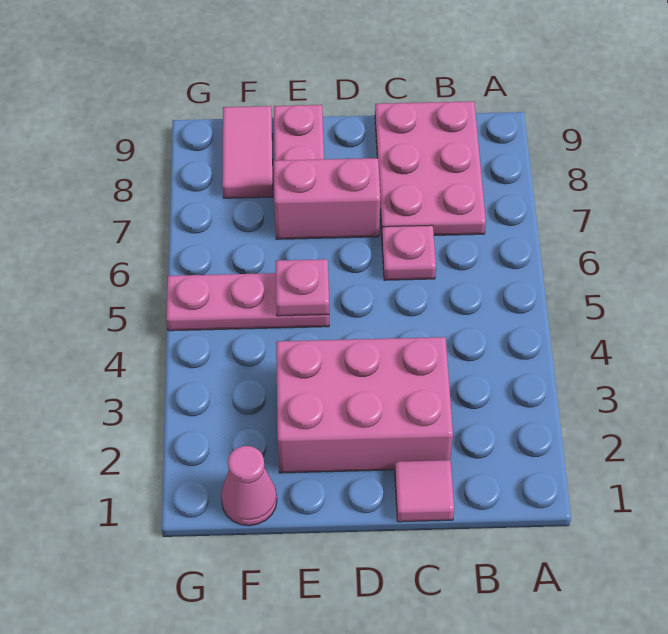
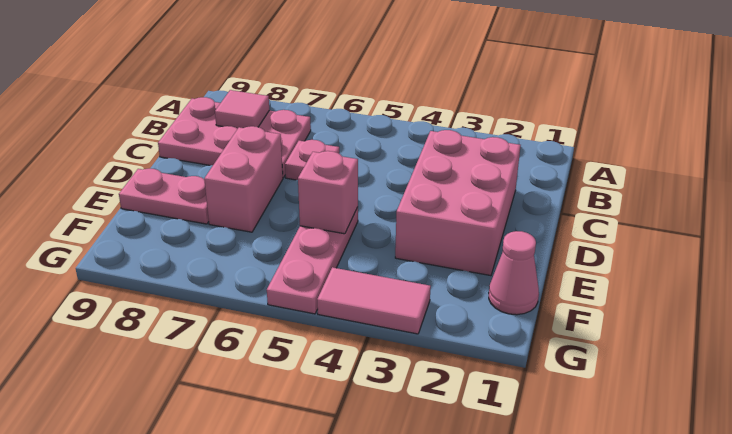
pink tile C1 level 1 -> pink tile B8 level 2
pink plate E5 level 2 -> pink brick E5 level 2
pink tile F8:F9 level 1 -> pink tile G3:G4 level 1

